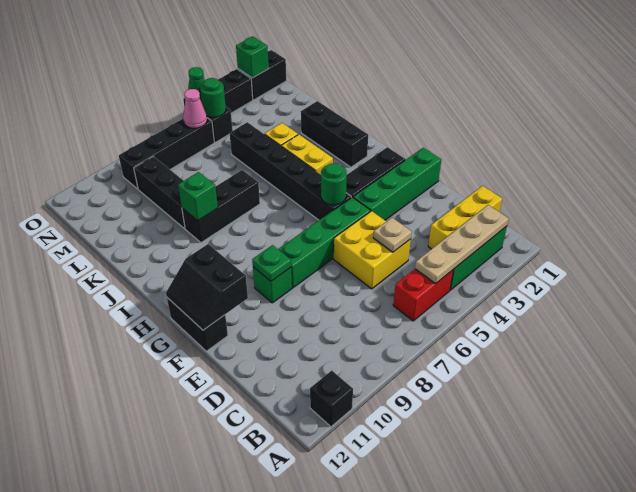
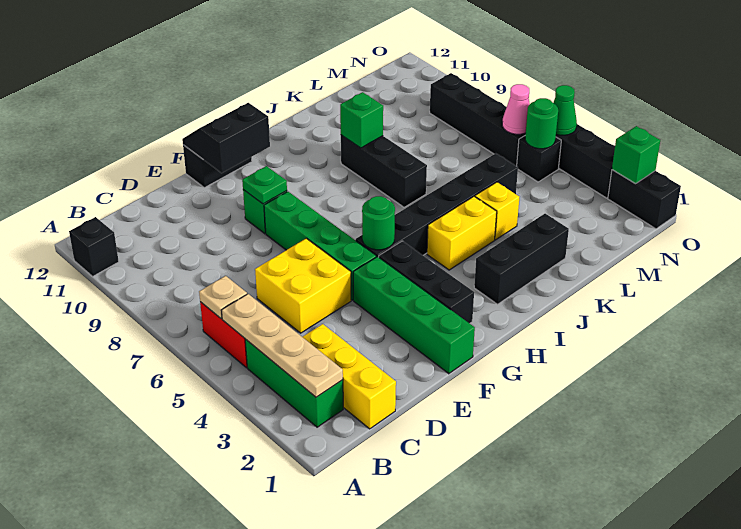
tan plate D5 level 2 -> tan plate B6 level 2
black brick K9:M9 level 1 -> none

